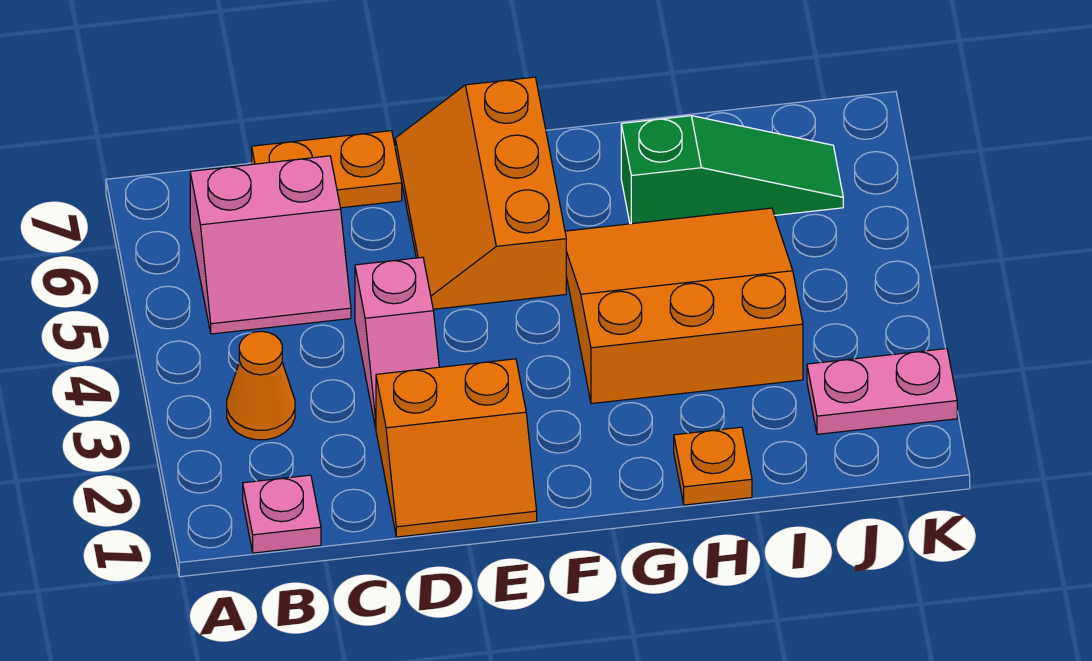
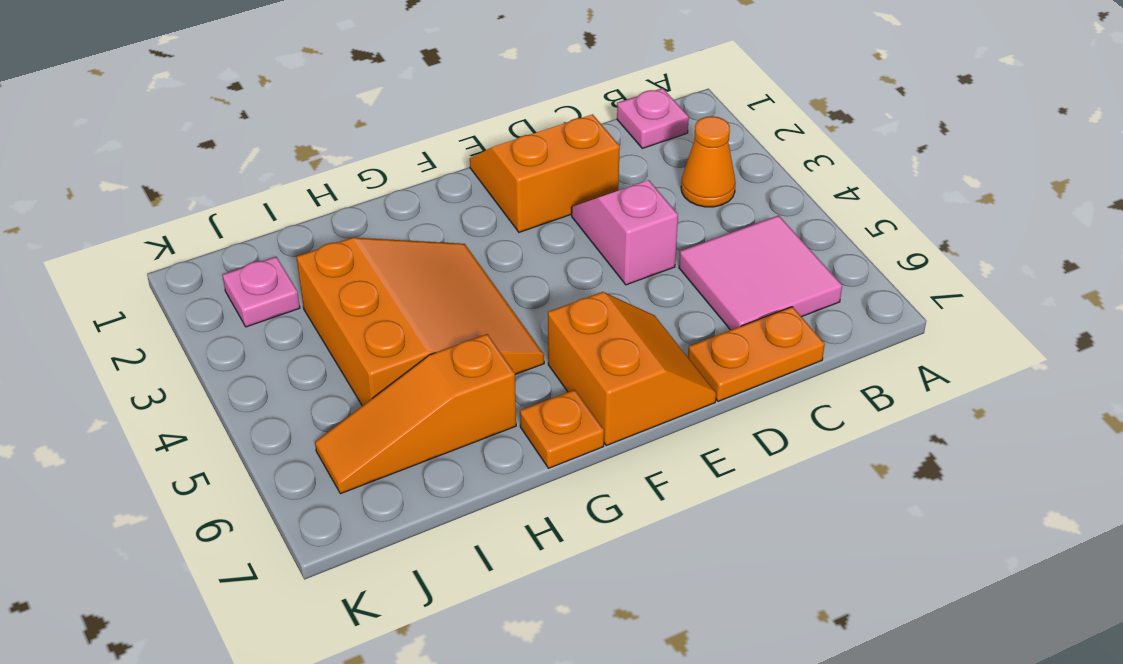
pink slope B5:C6 level 1 top 6 -> pink tile B5:C6 level 1
orange slope E5:F7 level 1 top F -> orange slope E6:F7 level 1 top F
orange slope G3:I5 level 1 top 3 -> orange slope G3:I5 level 1 top I
orange plate H1 level 1 -> orange plate G7 level 1
green slope H6:J6 level 1 top H -> orange slope H6:J6 level 1 top H
pink plate J2:K2 level 1 -> pink plate J2 level 1

